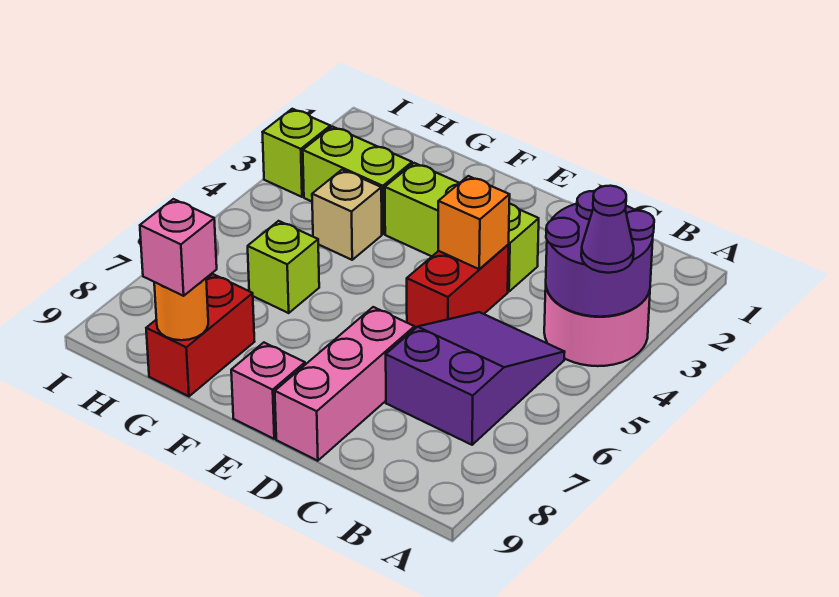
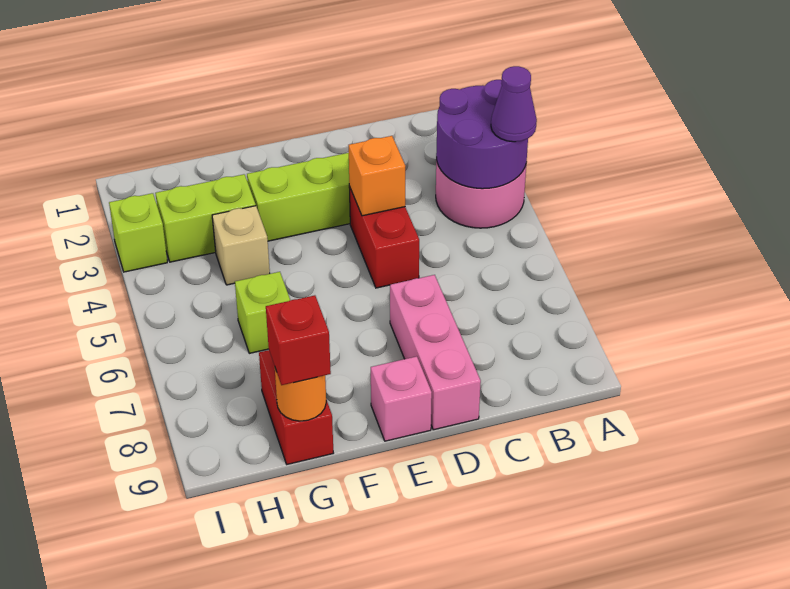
purple slope B5:C7 level 1 top 7 -> none
pink brick G9 level 3 -> red brick G9 level 3

